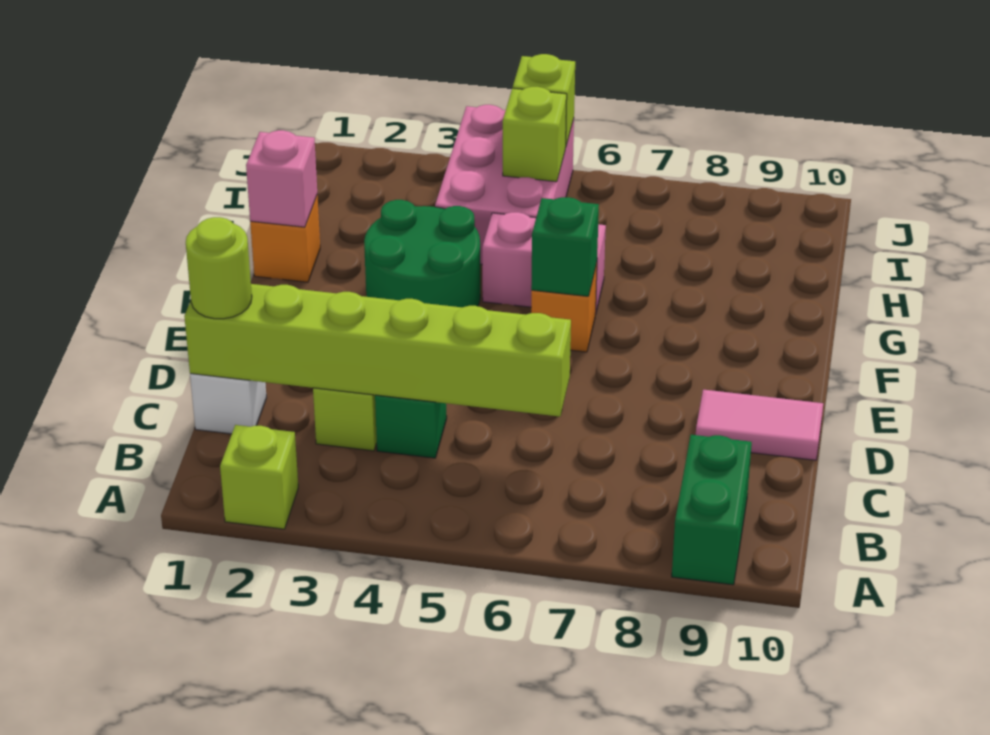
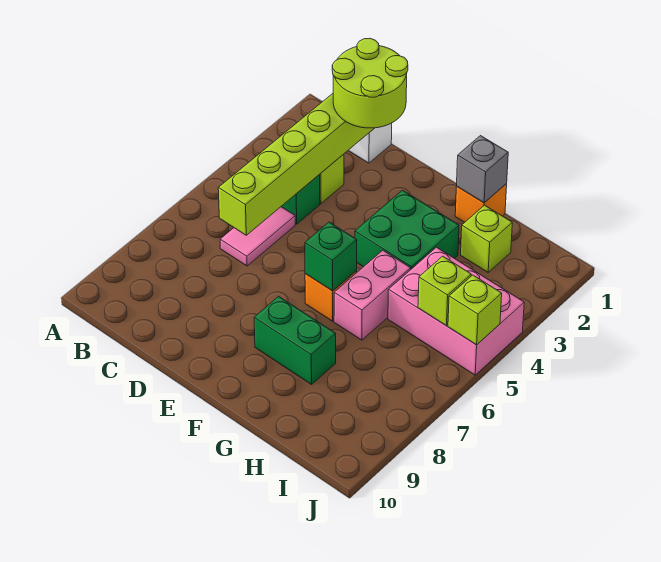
lime brick A2 level 1 -> lime brick H2 level 1
green brick A9:B9 level 1 -> green brick F8:G8 level 1
lime round brick C1 level 3 -> lime round brick C1:D2 level 3
pink tile D9:D10 level 1 -> pink tile C5:C6 level 1
green round brick F3:G4 level 1 -> green brick F3:G4 level 1
pink brick G1 level 2 -> grey brick G1 level 2

